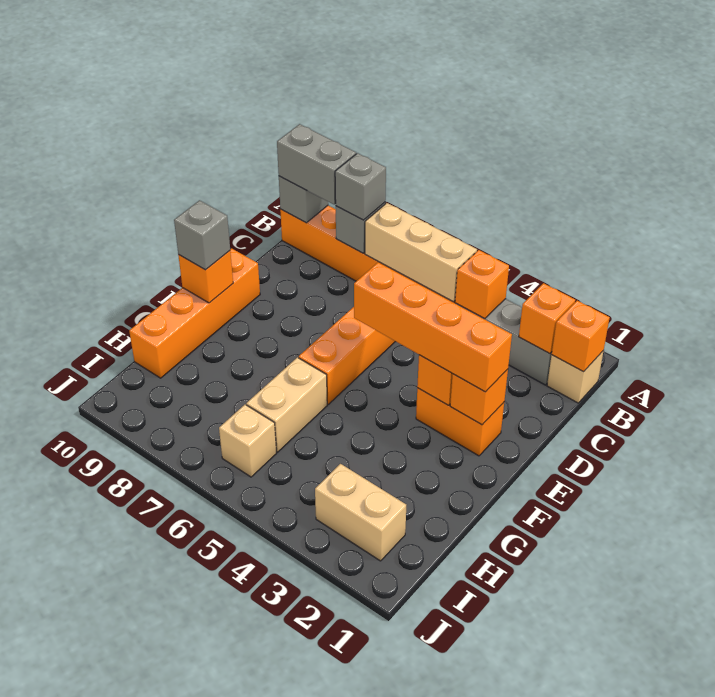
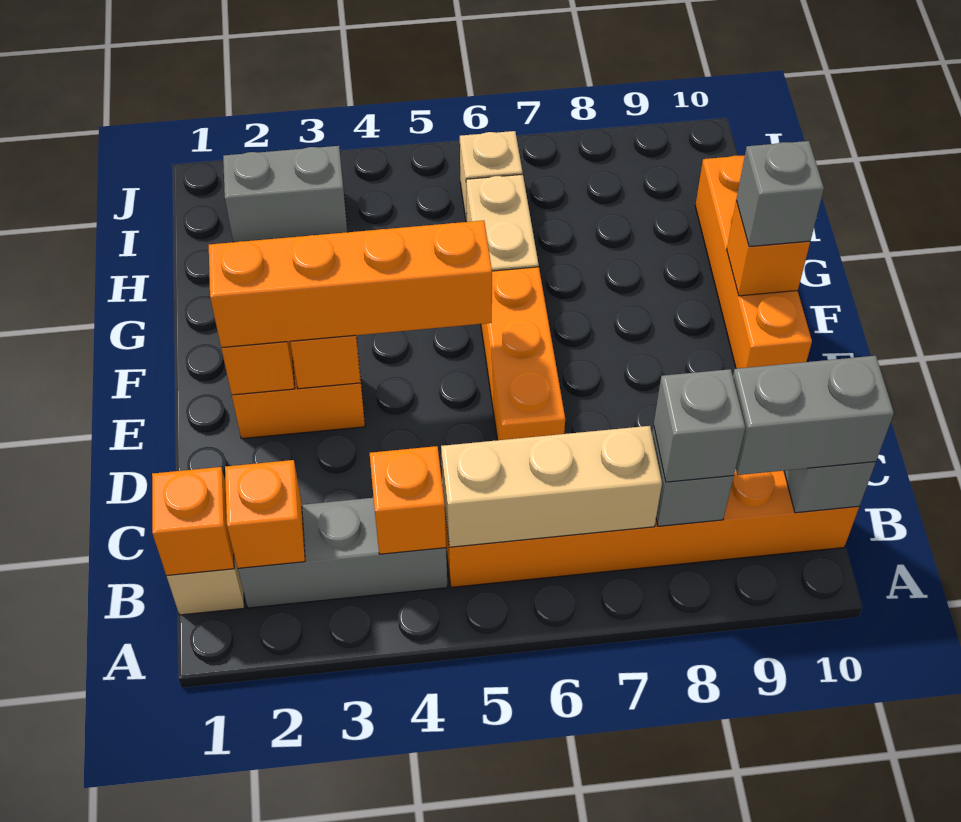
tan brick I2:I3 level 1 -> grey brick I2:I3 level 1

